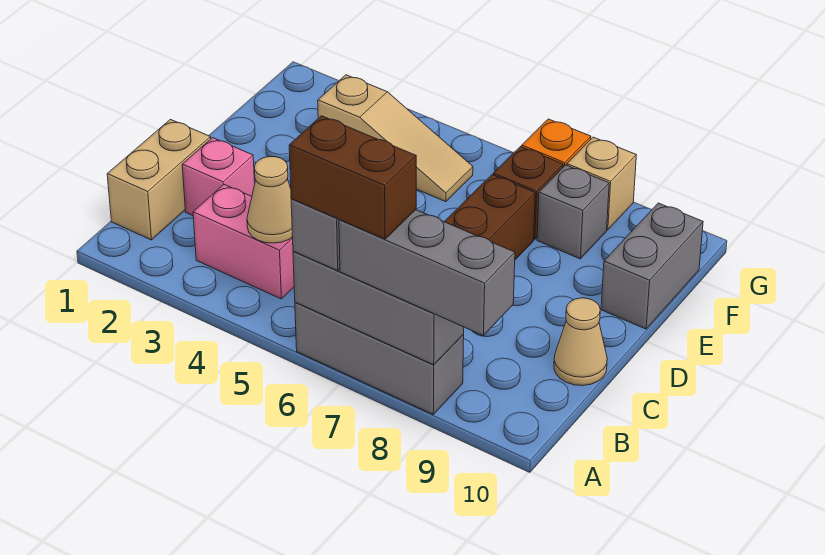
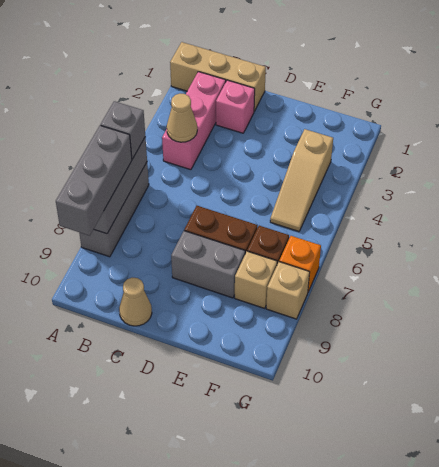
brown brick A6:A7 level 4 -> none
tan brick B1:C1 level 1 -> tan brick A1:C1 level 1
pink brick B3:B4 level 1 -> pink brick B2:B4 level 1
grey brick E10:F10 level 1 -> grey brick D8:E8 level 1
grey brick F8 level 1 -> tan brick F8 level 1

